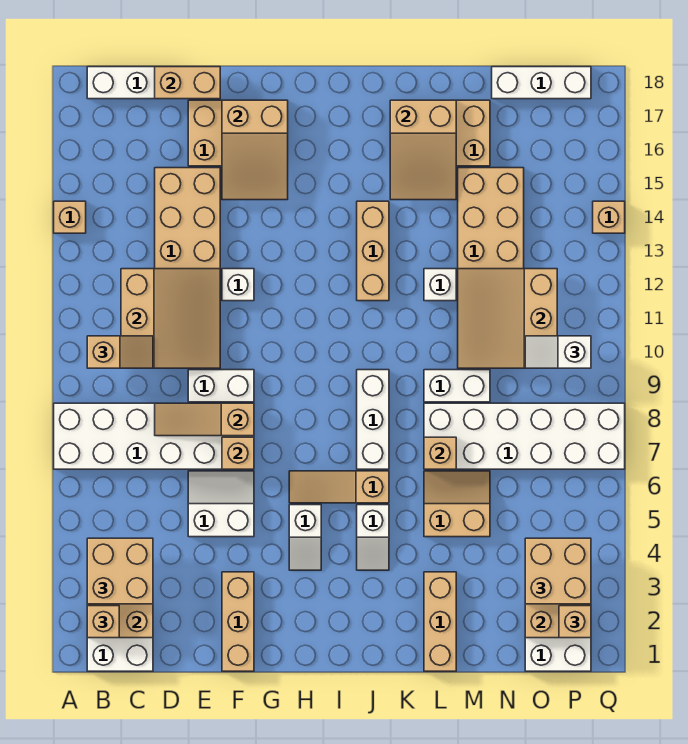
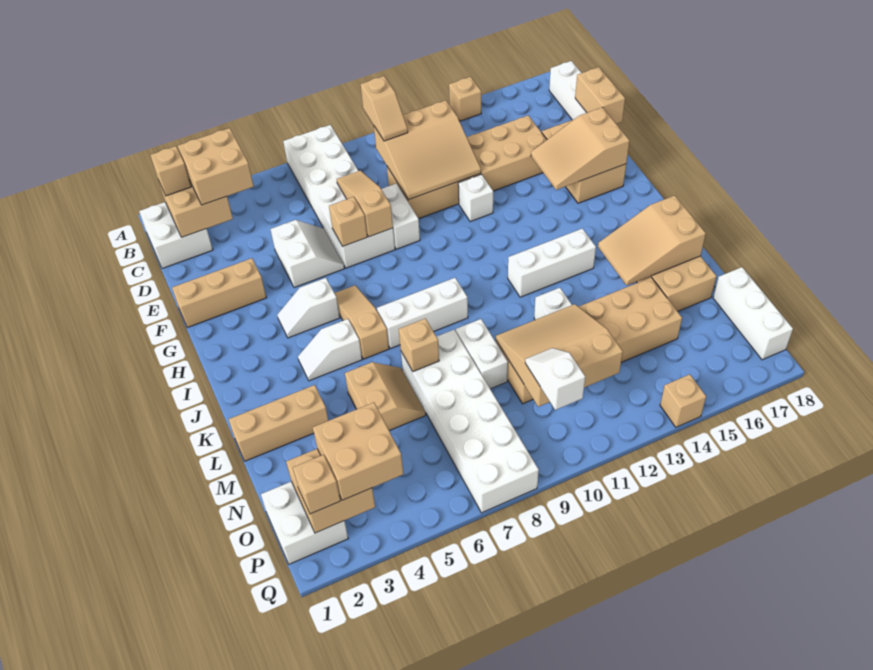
tan brick J12:J14 level 1 -> white brick J12:J14 level 1

